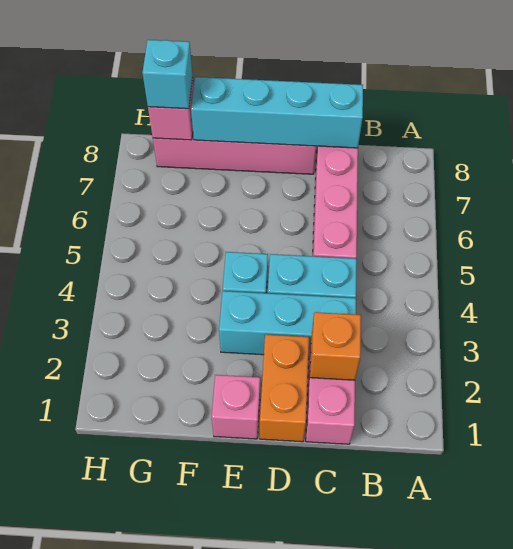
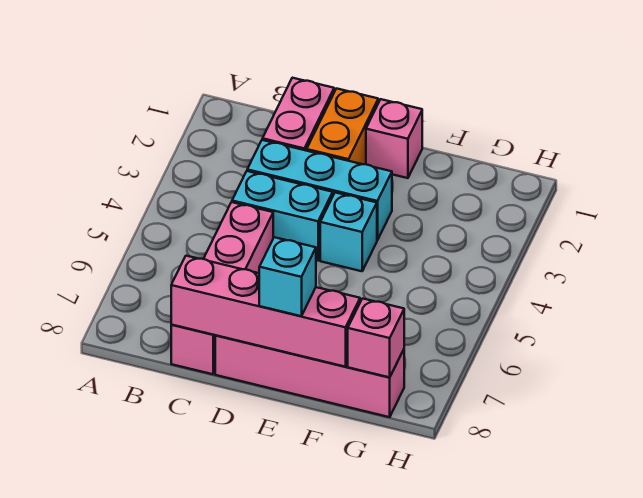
orange brick C2 level 2 -> none
cyan brick C8:F8 level 2 -> pink brick C8:F8 level 2
cyan brick G8 level 3 -> cyan brick E8 level 3

